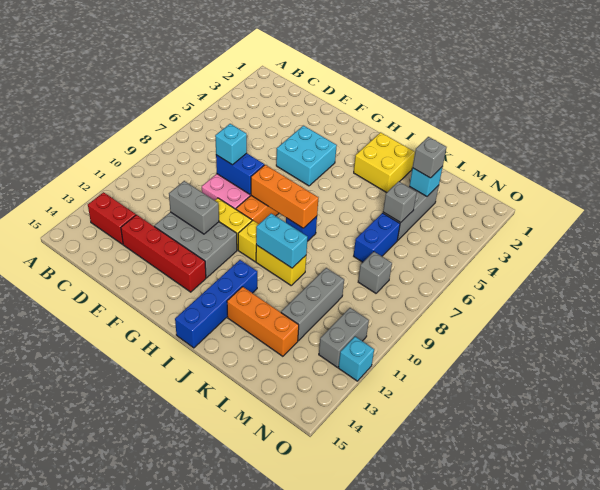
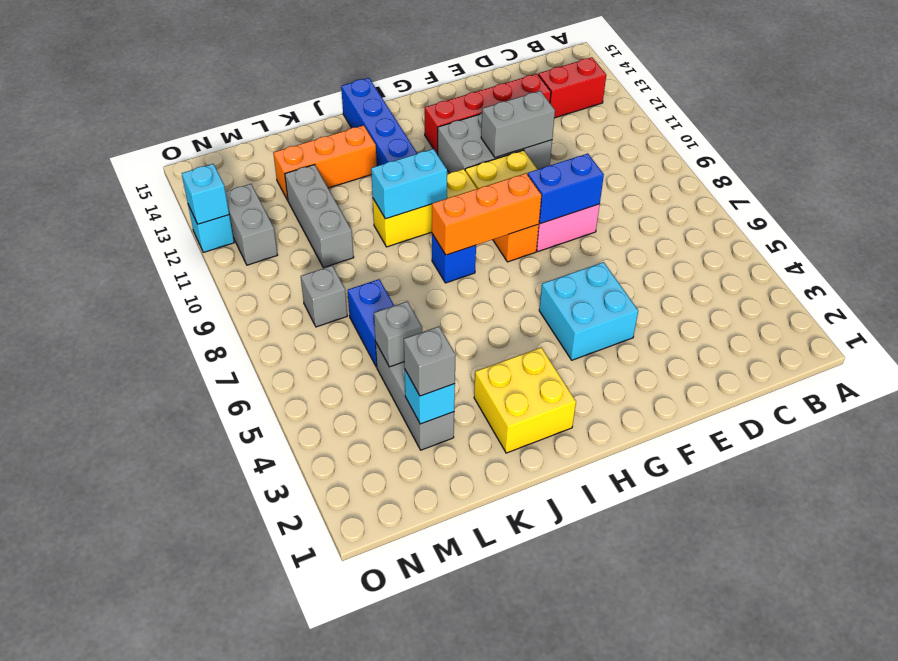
cyan brick E8 level 3 -> cyan brick O12 level 2

